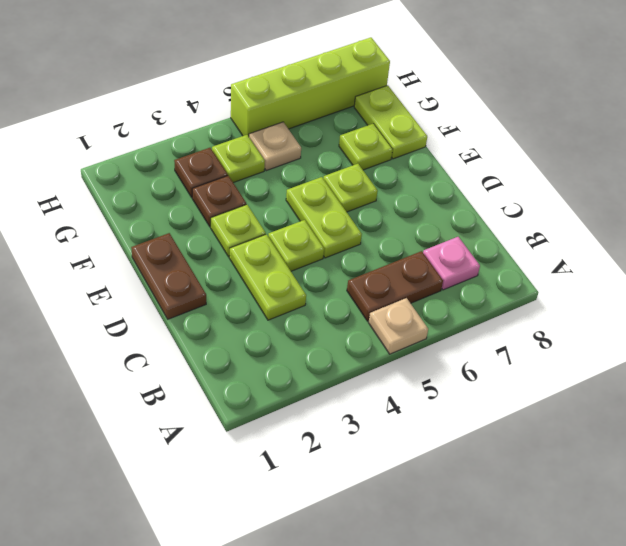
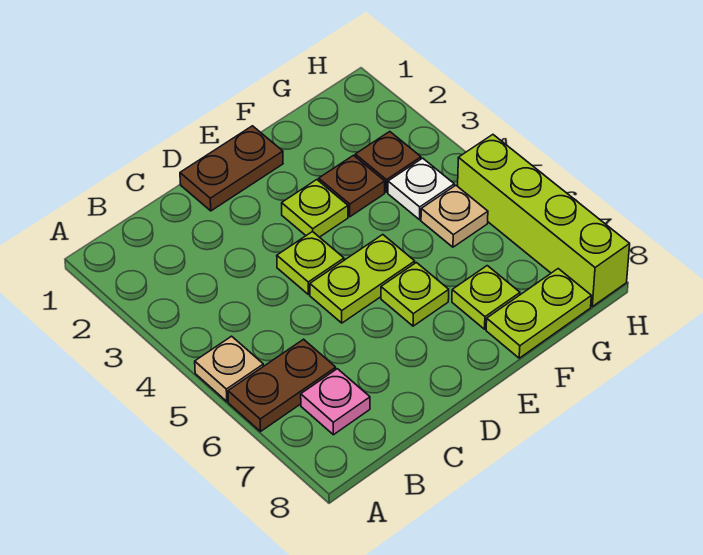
brown plate B5:B6 level 1 -> brown plate A6:B6 level 1
lime plate C3:D3 level 1 -> none
lime plate G4 level 1 -> white plate G4 level 1

